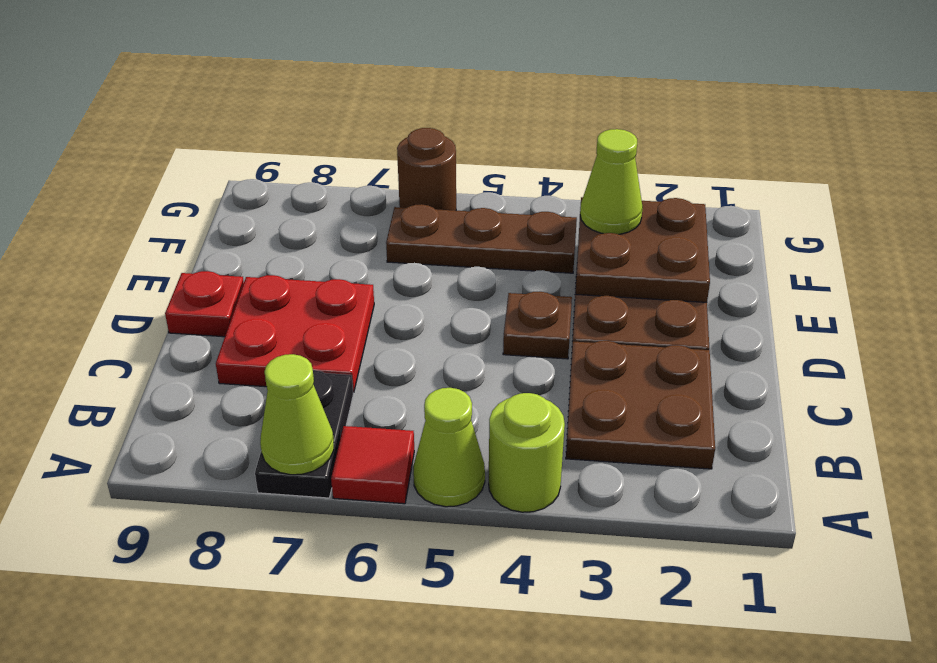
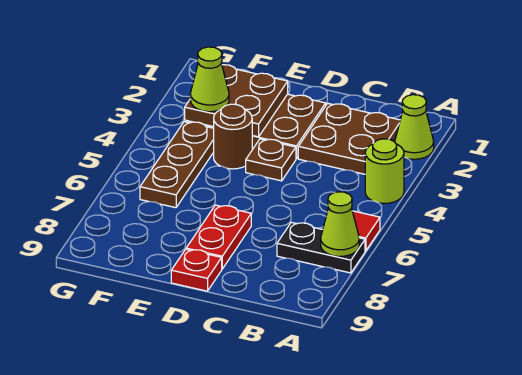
lime cone A5 level 1 -> lime cone A2 level 1
red plate C7:D8 level 1 -> red plate D7:D8 level 1
brown round brick G6 level 1 -> brown round brick E4 level 1

